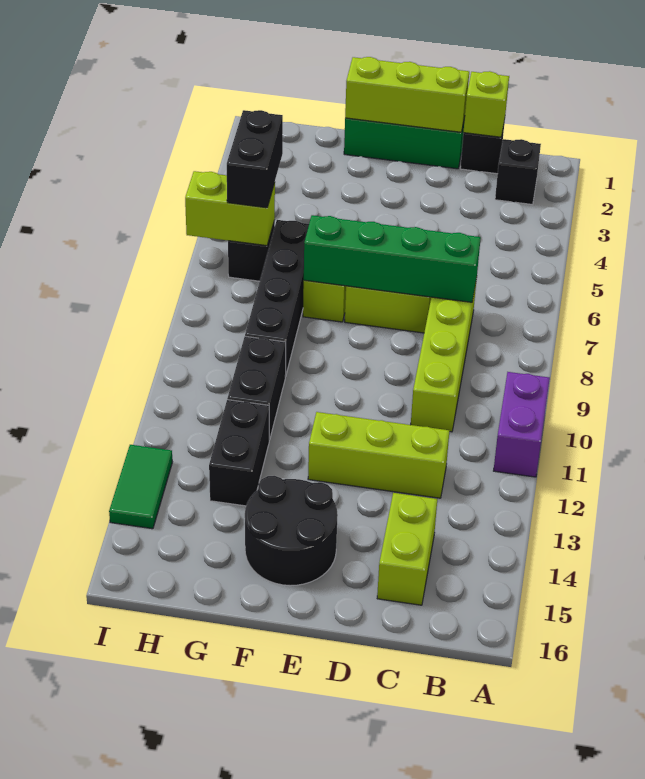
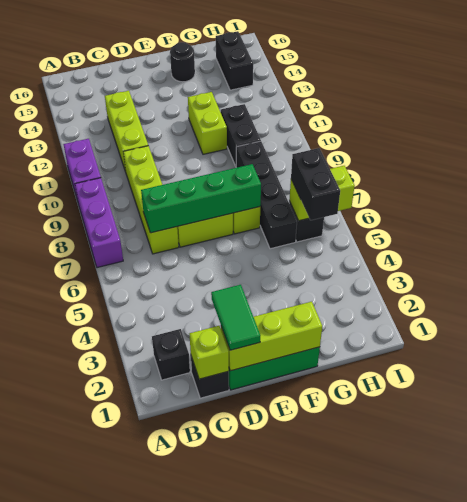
none -> purple brick A7:A9 level 1
lime brick C12:E12 level 1 -> lime brick C11:C13 level 1
lime brick C14:C15 level 1 -> lime brick F11:F12 level 1
black round brick E14:F15 level 1 -> black round brick F15 level 1
black brick G12:G13 level 1 -> black brick H14:H15 level 1
green tile I13:I14 level 1 -> green tile D1:D2 level 3

